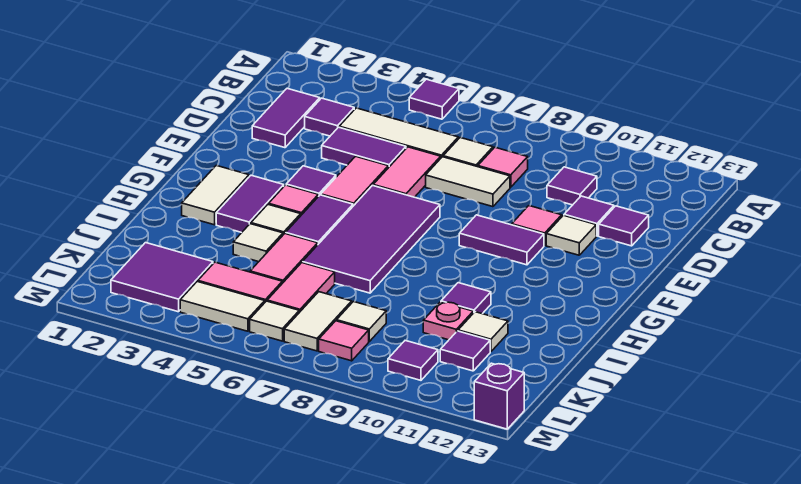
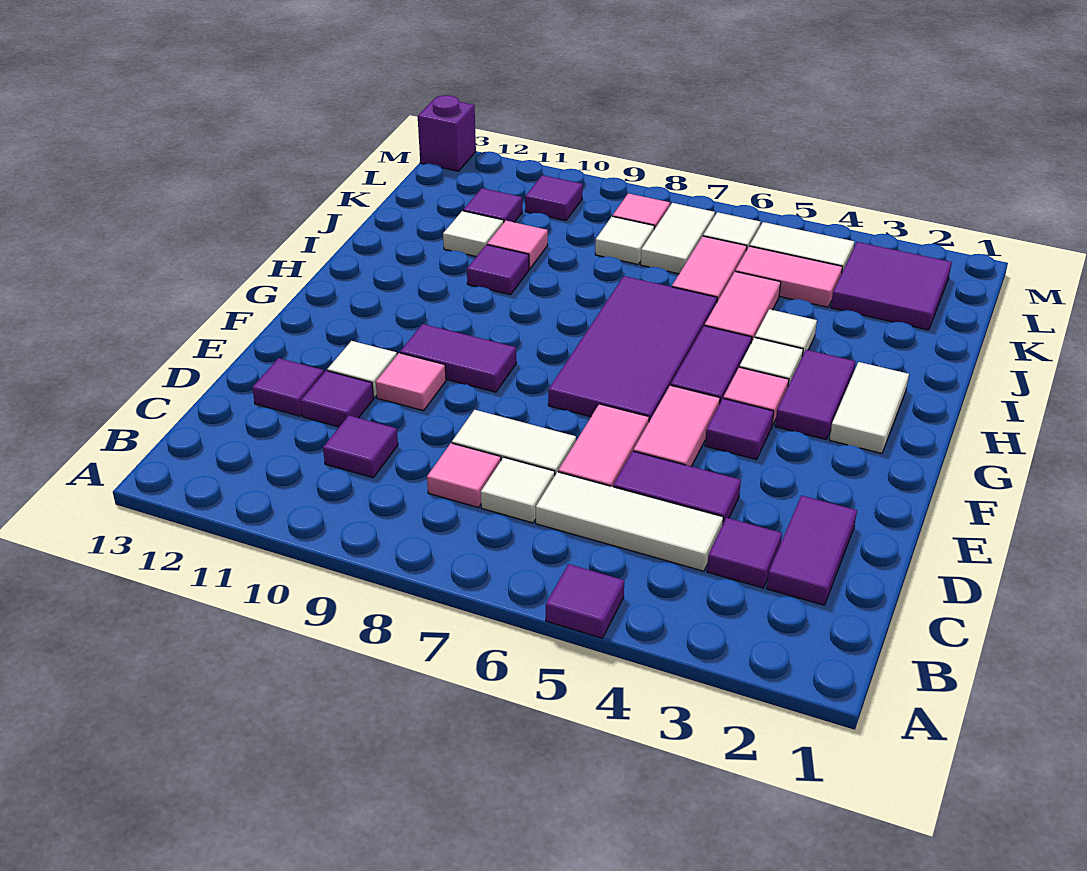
pink plate J10 level 1 -> pink tile J10 level 1

